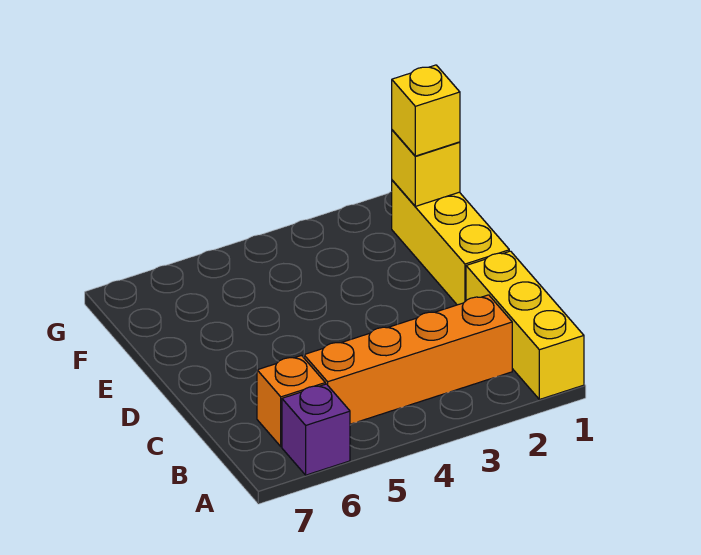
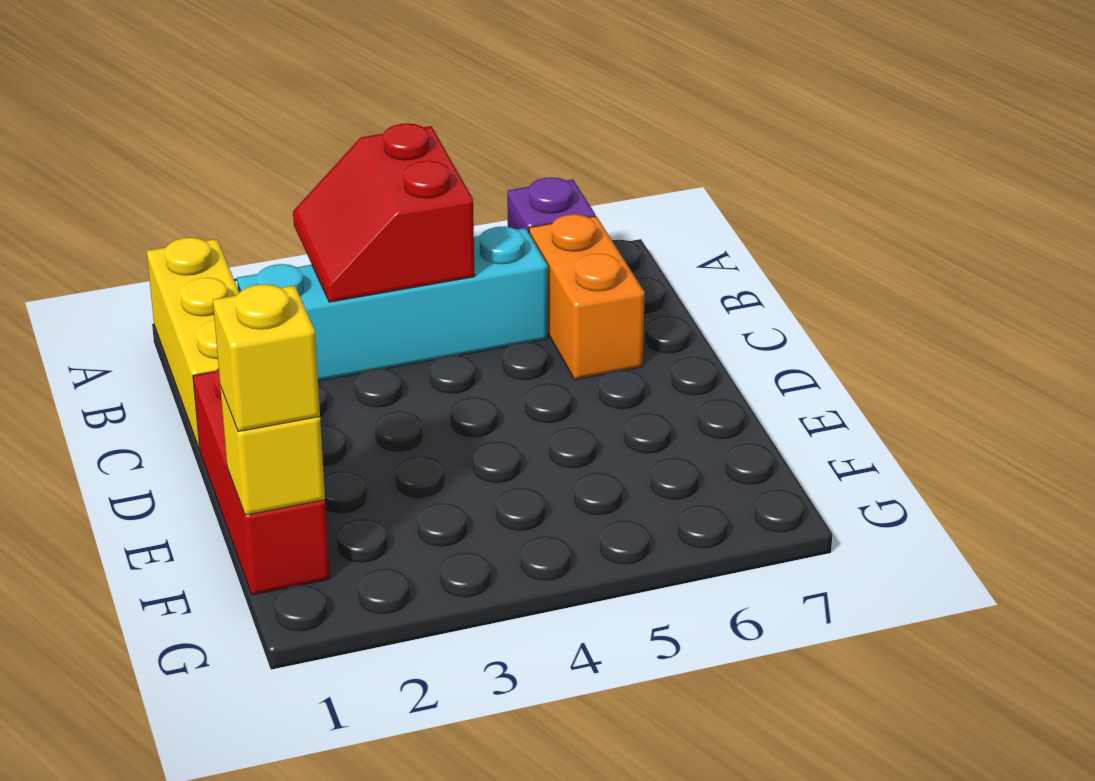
none -> red slope A3:B4 level 2 top 4
orange brick B2:B5 level 1 -> cyan brick B2:B5 level 1
orange brick B6 level 1 -> orange brick B6:C6 level 1
yellow brick D1:F1 level 1 -> red brick D1:F1 level 1

